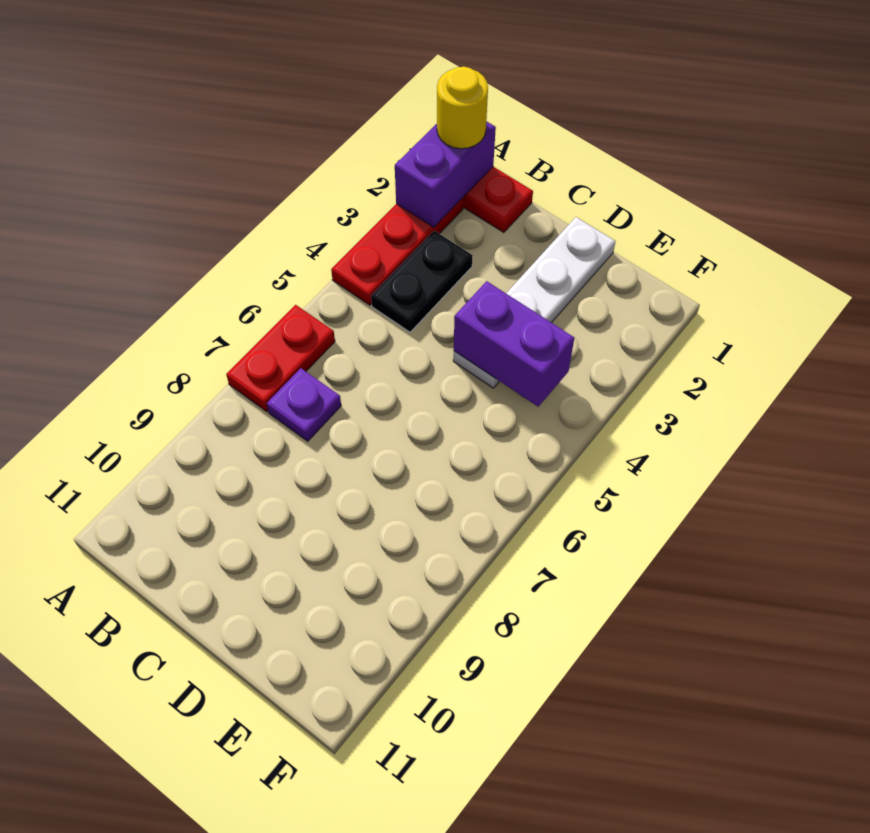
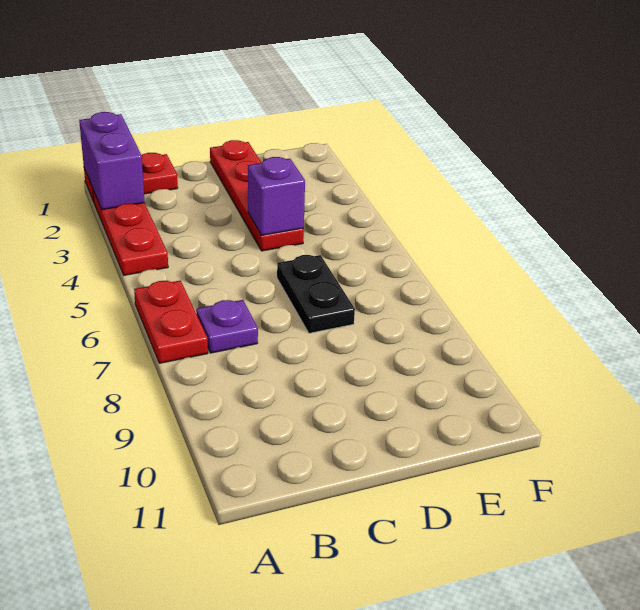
yellow round brick A1 level 3 -> none
black plate B3:B4 level 1 -> black plate D6:D7 level 1
white plate D1:D4 level 1 -> red plate D1:D4 level 1
purple brick D4:E4 level 2 -> purple brick D4 level 2

